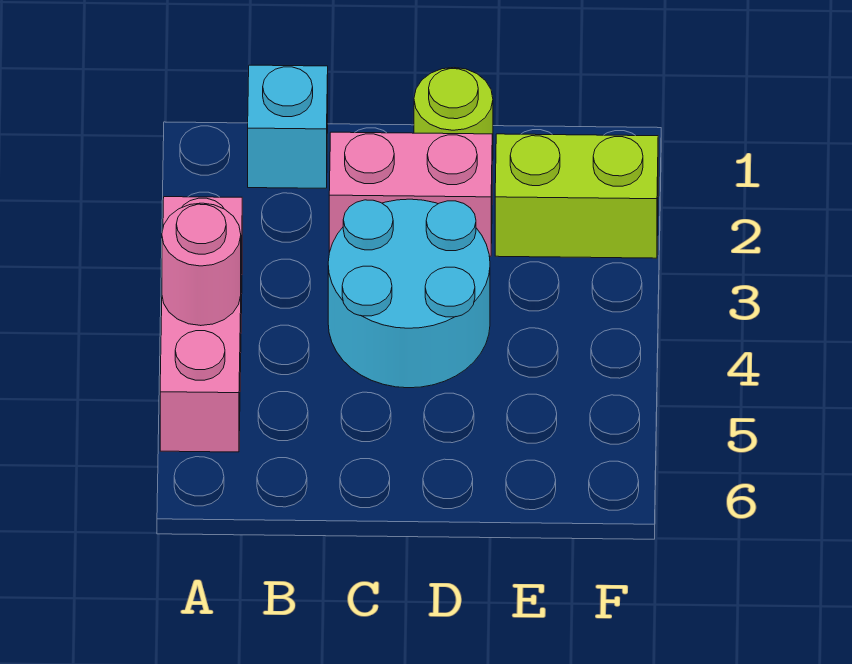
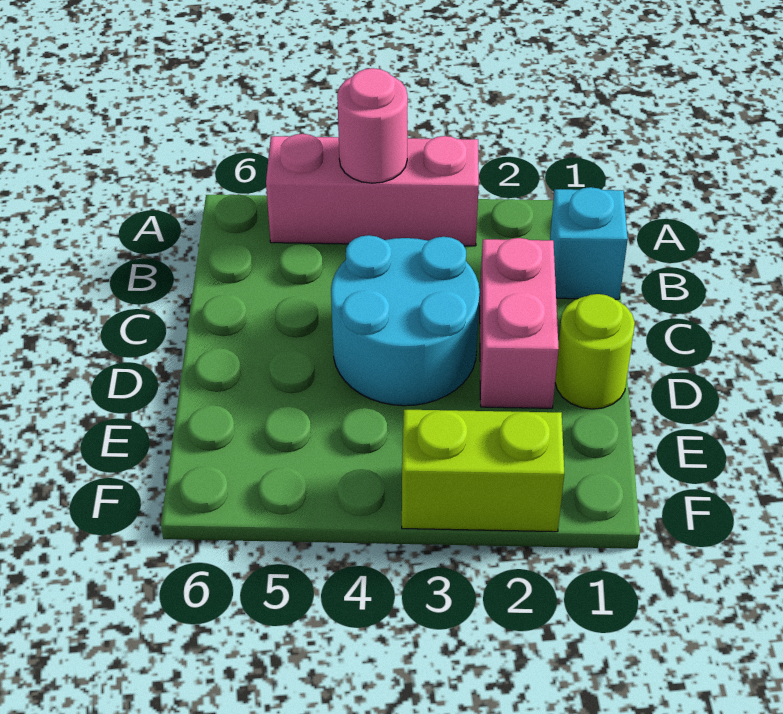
lime brick E2:F2 level 1 -> lime brick F2:F3 level 1

